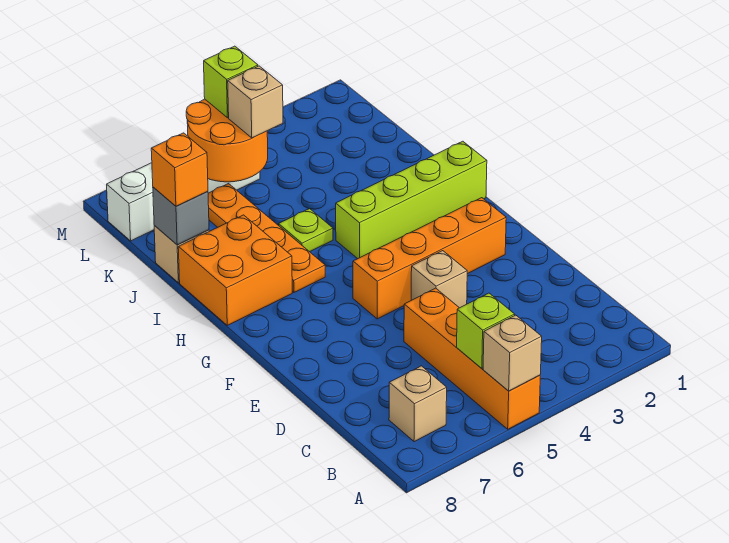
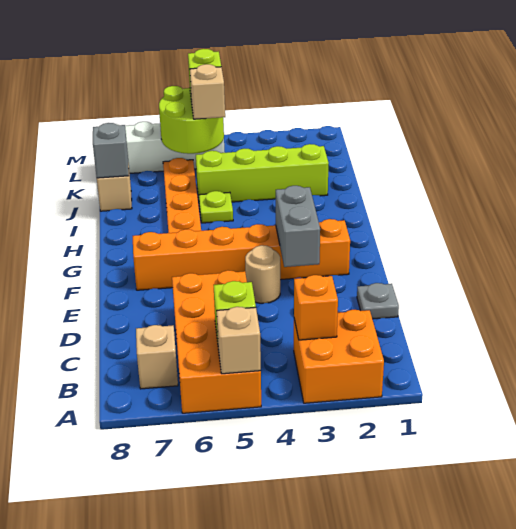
orange brick A5:D5 level 1 -> orange brick A5:D6 level 1
none -> grey plate D1 level 1
none -> grey brick E3:F3 level 2
tan brick E4 level 1 -> tan round brick E4 level 1
orange brick F2:F5 level 1 -> orange brick F2:F7 level 1
lime brick H1:H4 level 1 -> lime brick J2:J5 level 1
orange brick H7:I8 level 1 -> orange brick A2:B3 level 1
orange brick J8 level 3 -> orange brick B3 level 2
orange round brick K5:L6 level 2 -> lime round brick K5:L6 level 2

